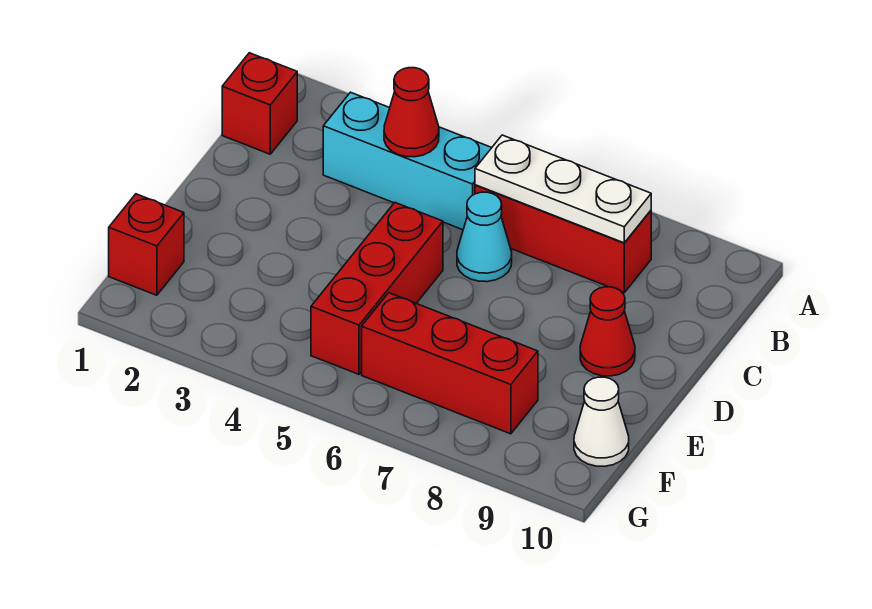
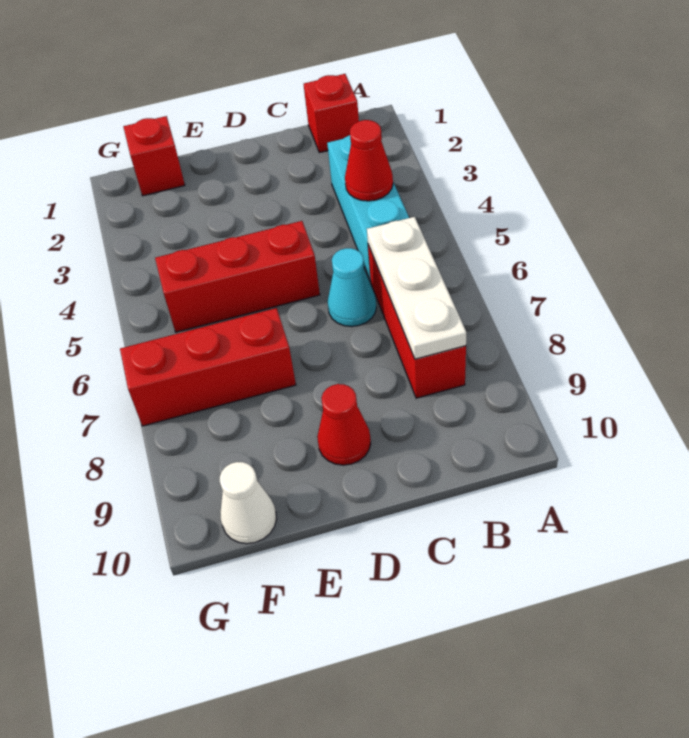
red brick F6:F8 level 1 -> red brick E7:G7 level 1

